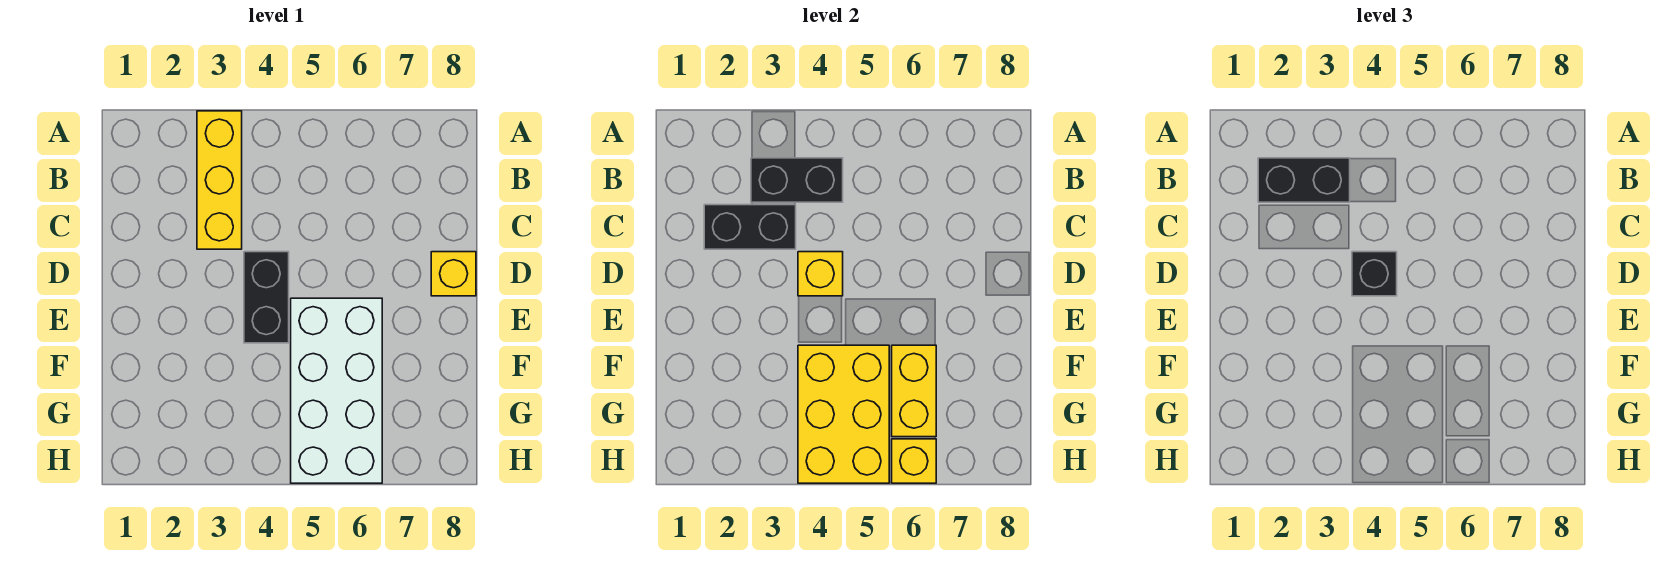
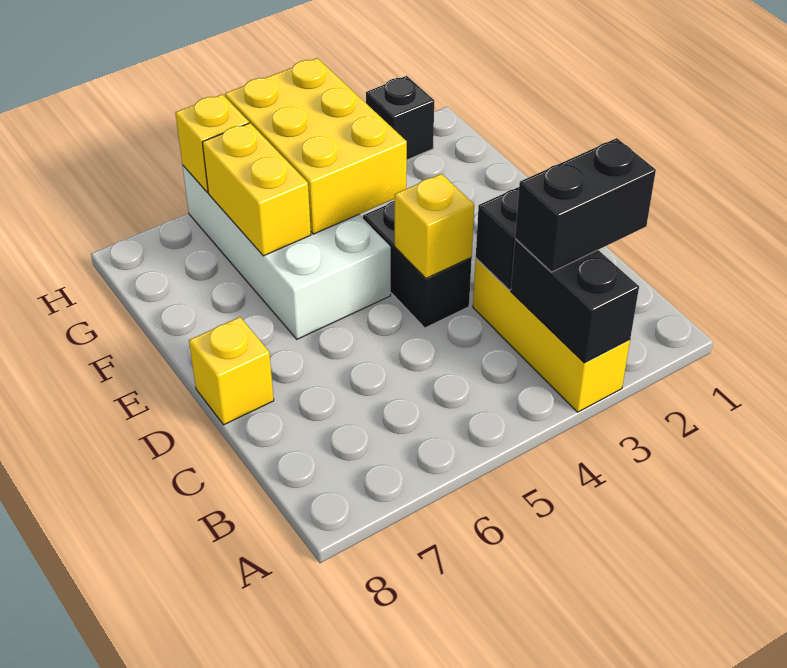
black brick B3:B4 level 2 -> black brick A3:B3 level 2
black brick D4 level 3 -> black brick H2 level 1

